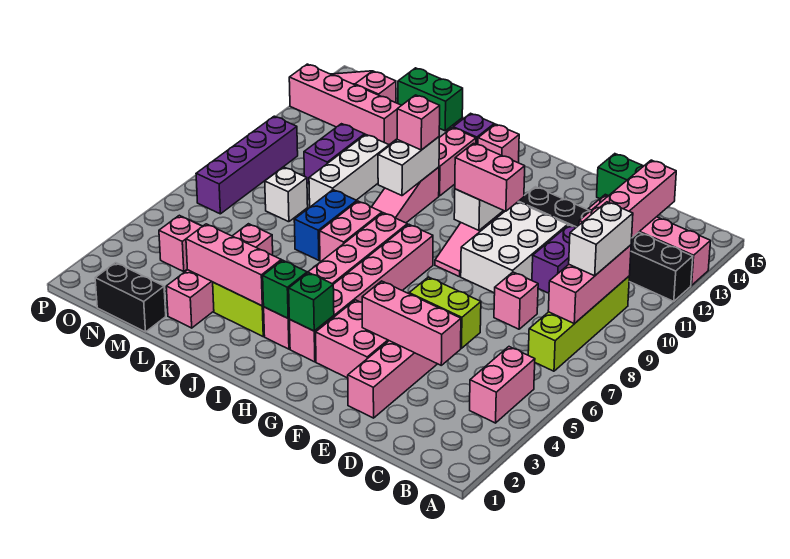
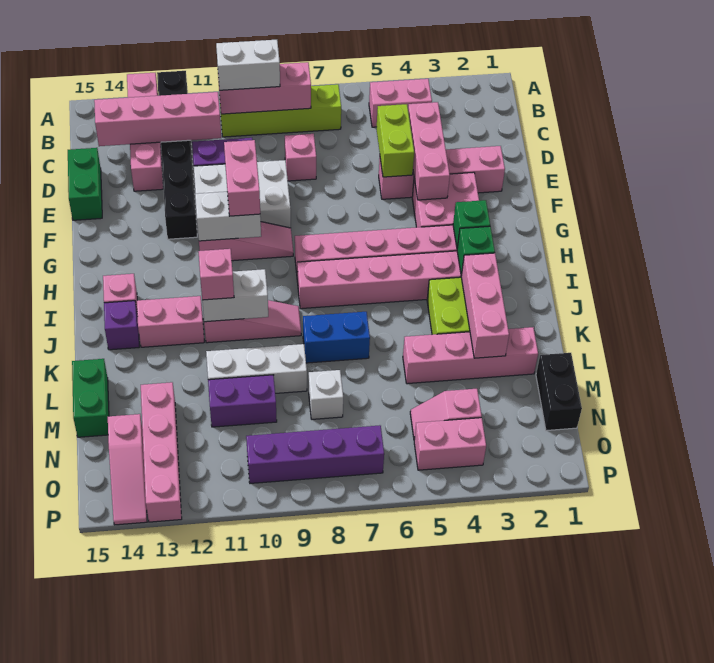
pink brick J7:J8 level 1 -> pink brick O4:O5 level 1

